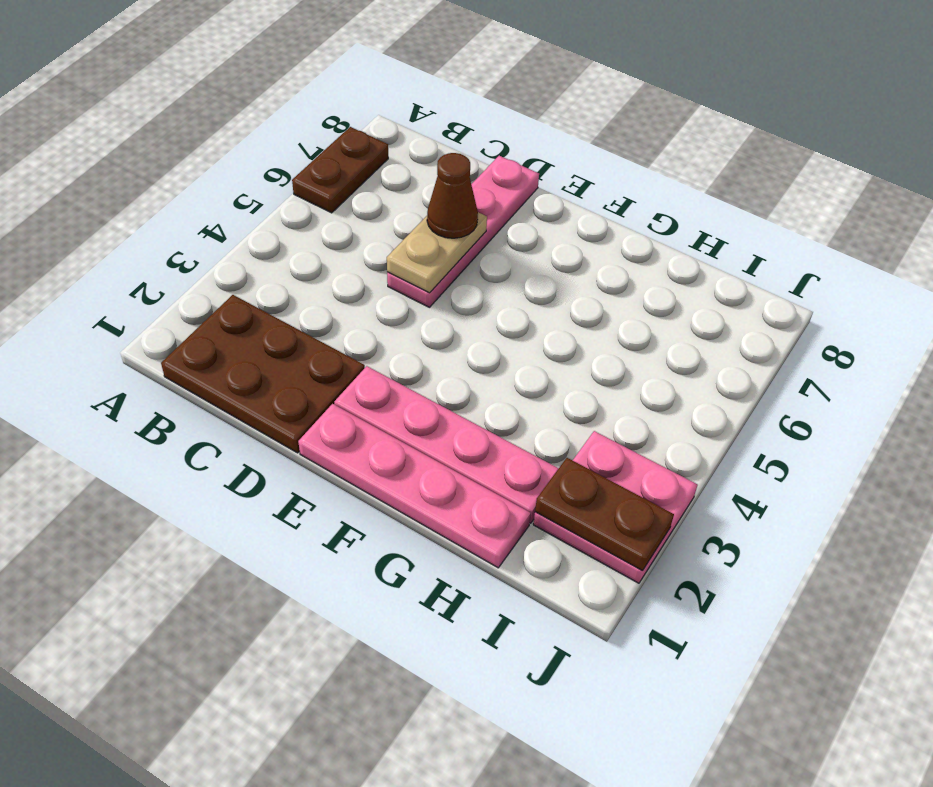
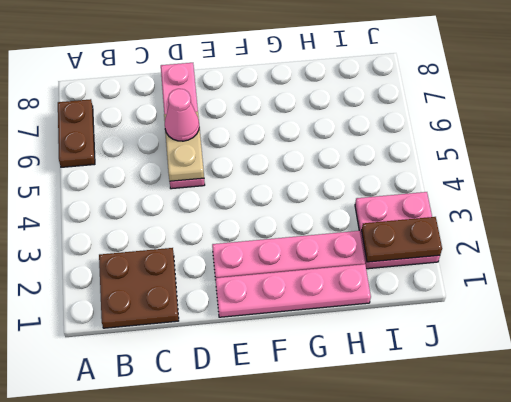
brown plate B1:D2 level 1 -> brown plate B1:C2 level 1
brown cone D6 level 3 -> pink cone D6 level 3

